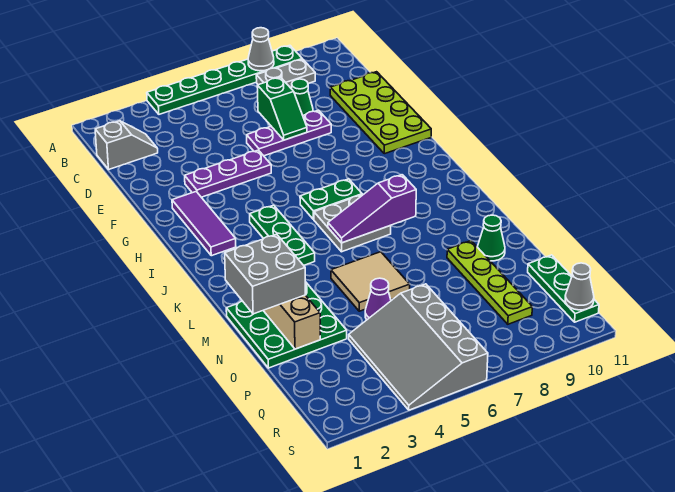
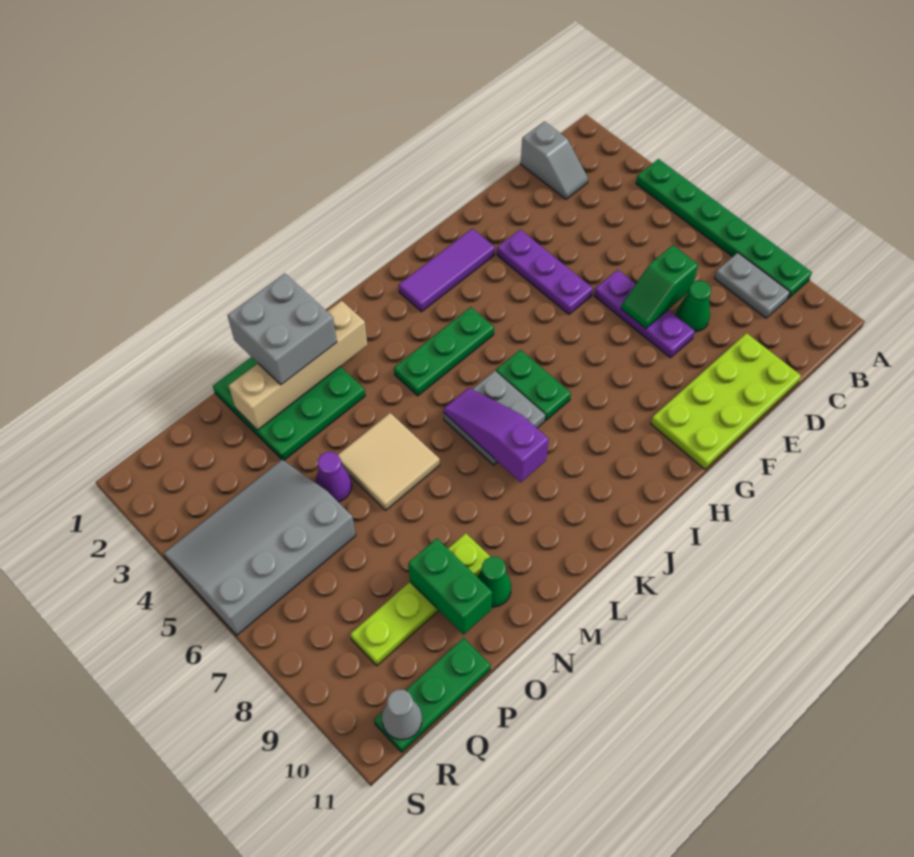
grey cone A8 level 2 -> none
none -> green brick O9:O10 level 2

